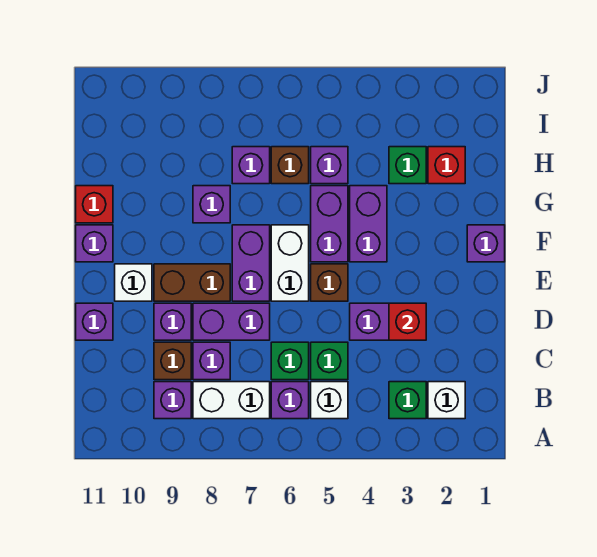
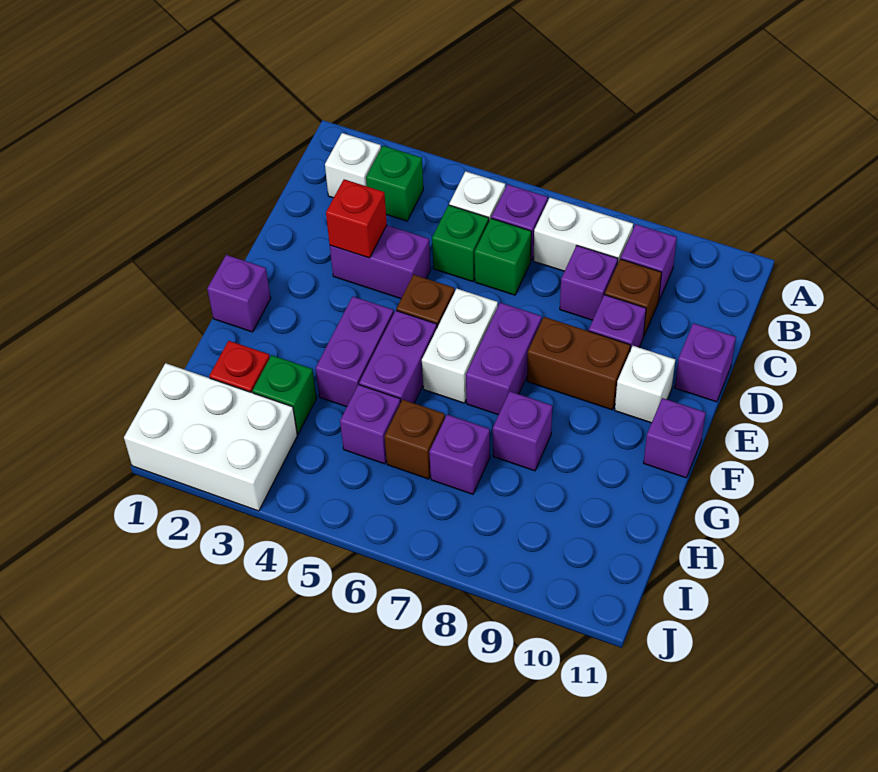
purple brick D7:D8 level 1 -> none
red brick G11 level 1 -> none
none -> white brick I1:J3 level 1

